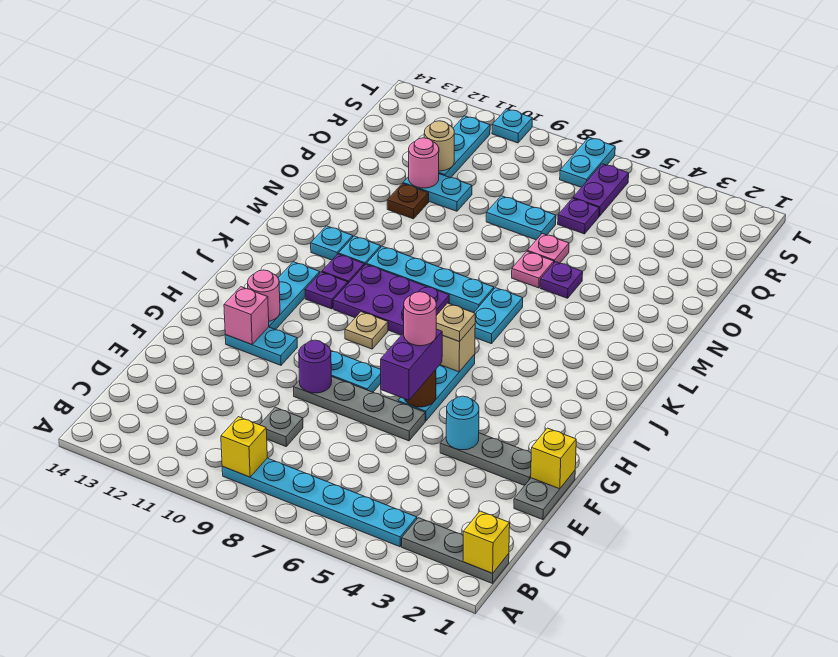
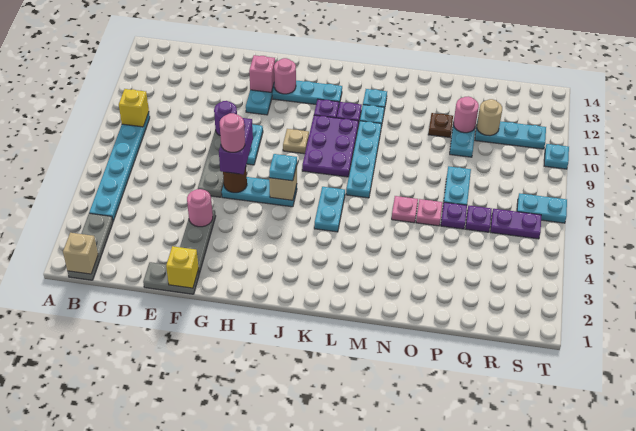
yellow brick B1 level 2 -> tan brick B1 level 2
grey plate D9 level 1 -> none
cyan round brick F4 level 2 -> pink round brick F4 level 2
purple brick F6:G6 level 3 -> purple brick G6:G7 level 3
tan plate I6 level 3 -> cyan plate I6 level 3
cyan plate K6:L6 level 1 -> cyan plate K5:K6 level 1
purple plate N5 level 1 -> purple plate P6 level 1

